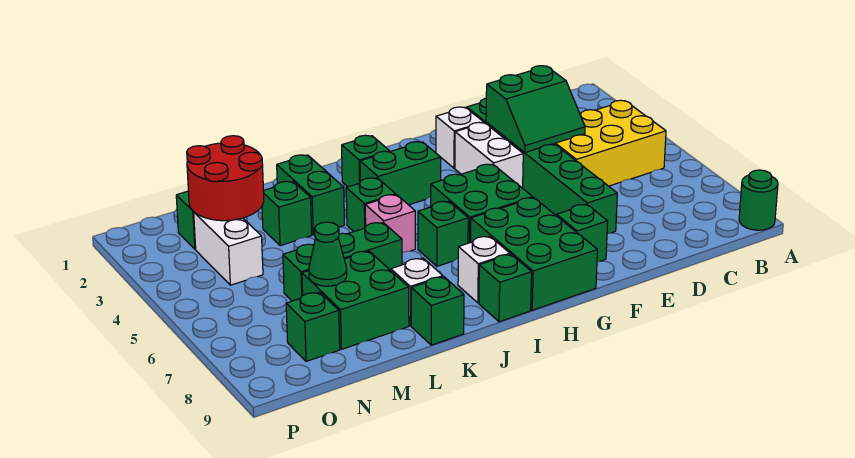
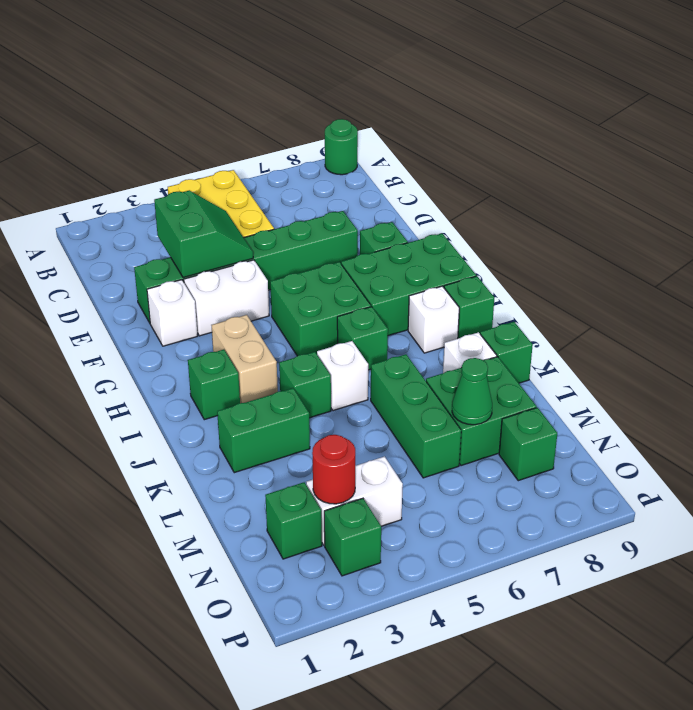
green brick H3:I3 level 1 -> tan brick H3:I3 level 1
pink brick J5 level 1 -> white brick J5 level 1
green brick L3 level 1 -> green brick O3 level 1
red round brick M2:N3 level 2 -> red round brick N3 level 2

